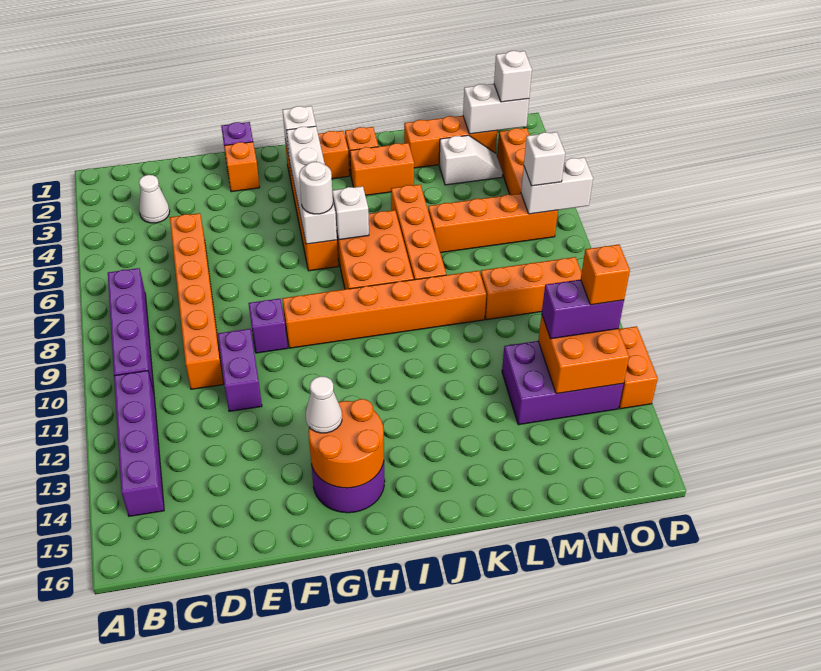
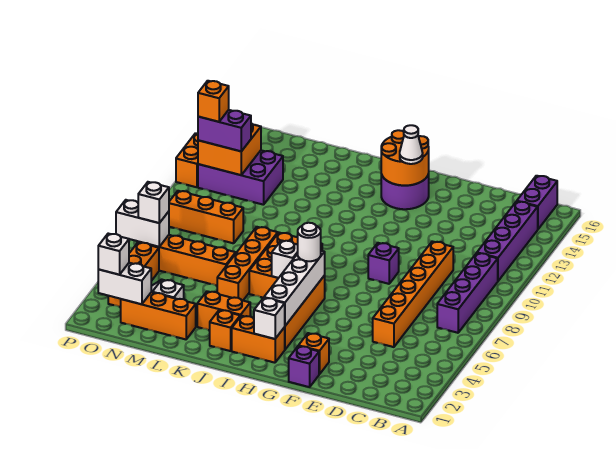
white cone C3 level 1 -> none
purple brick E10:E11 level 1 -> purple brick B15:B16 level 1
orange brick G9:L9 level 1 -> none

